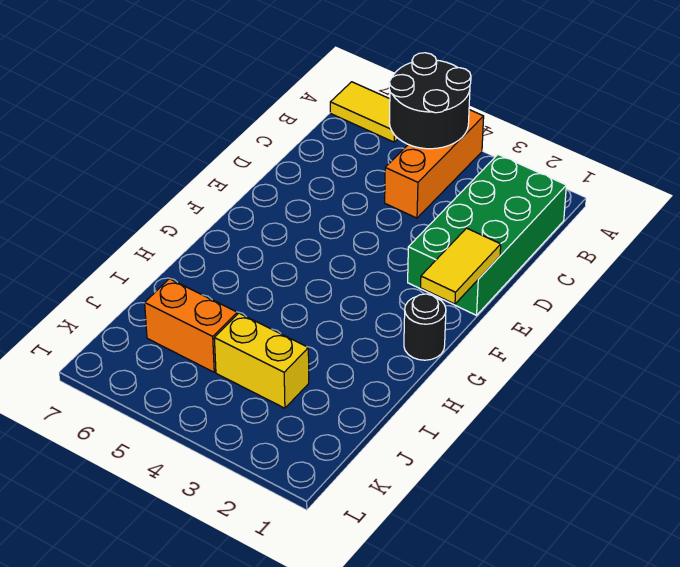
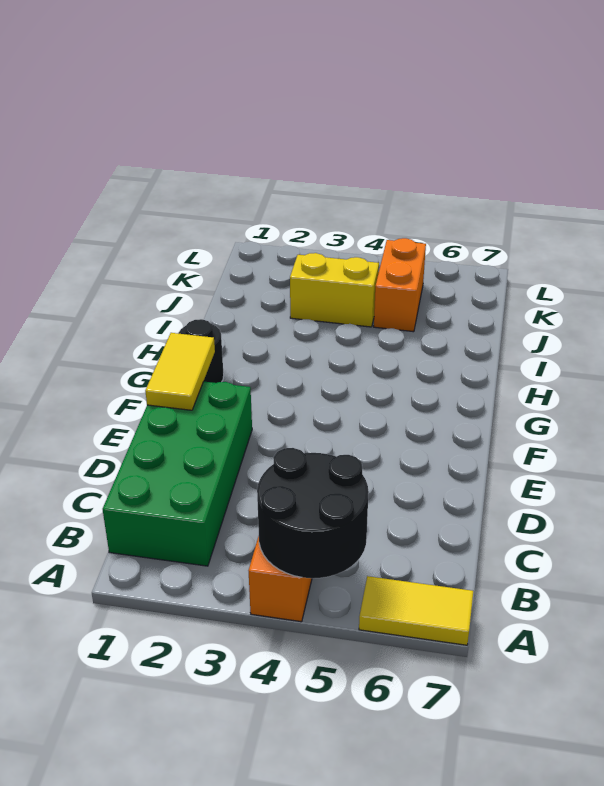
orange brick J5:J6 level 1 -> orange brick J5:K5 level 1

